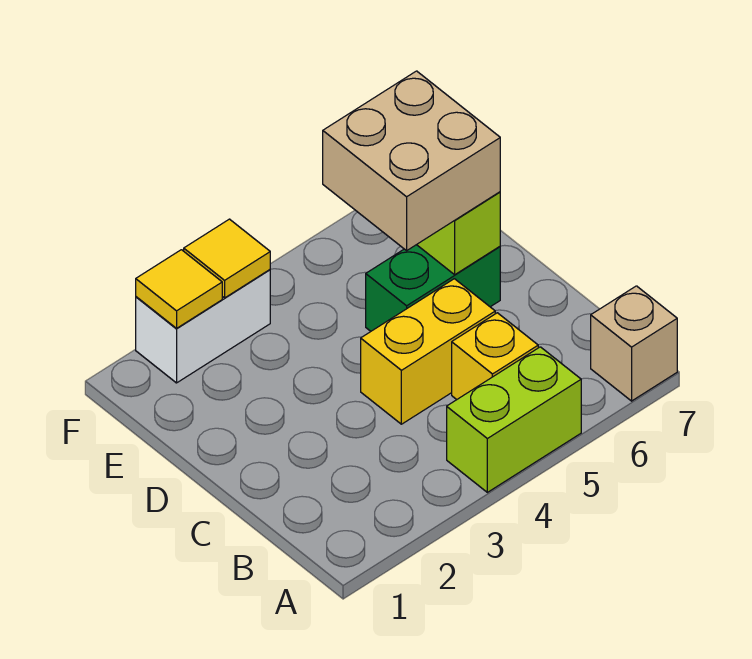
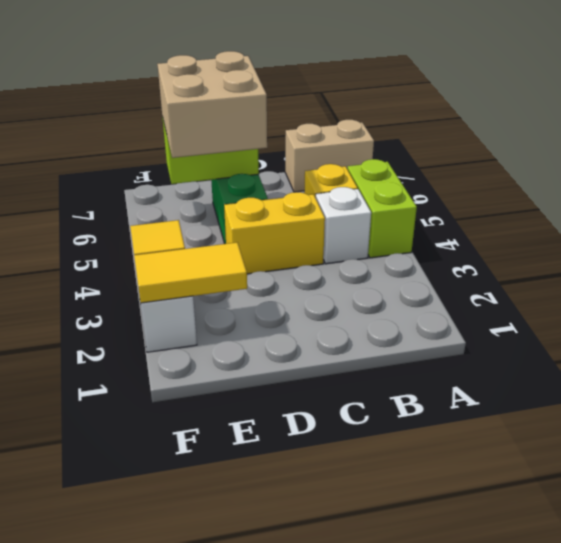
tan brick A7 level 1 -> tan brick A7:B7 level 1
none -> white brick B4 level 1
yellow brick C4:C5 level 1 -> yellow brick C4:D4 level 1
yellow tile F2 level 2 -> yellow tile E2:F2 level 2

